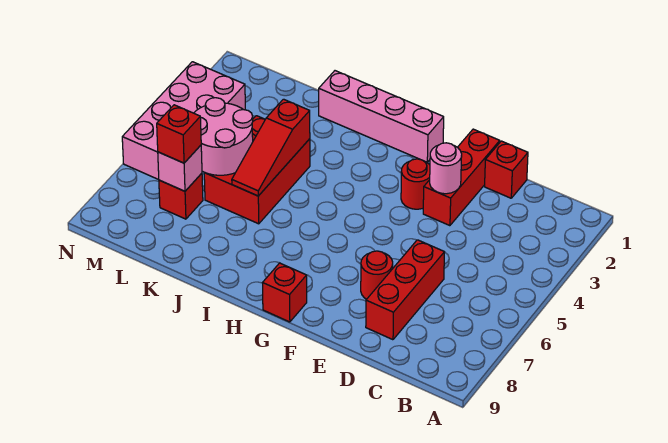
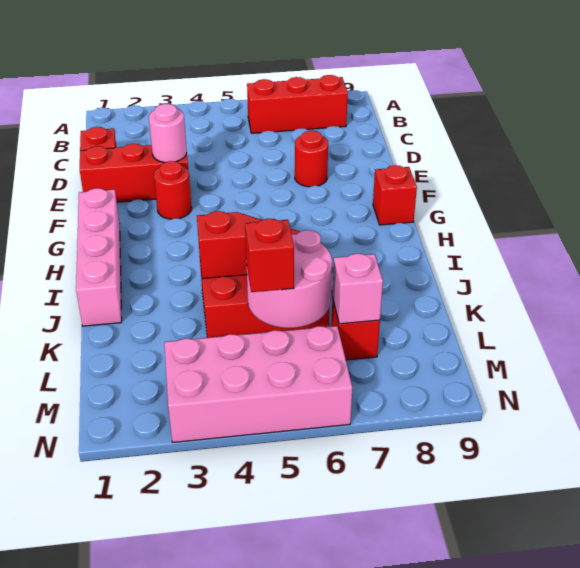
red brick D6:D8 level 1 -> red brick B6:B8 level 1
red brick L7 level 3 -> red brick L5 level 3

